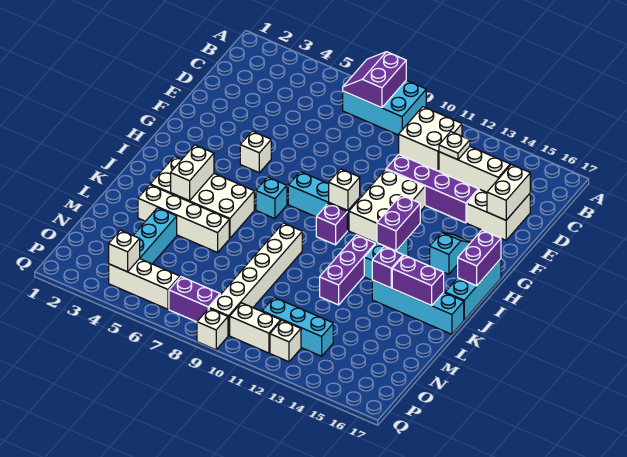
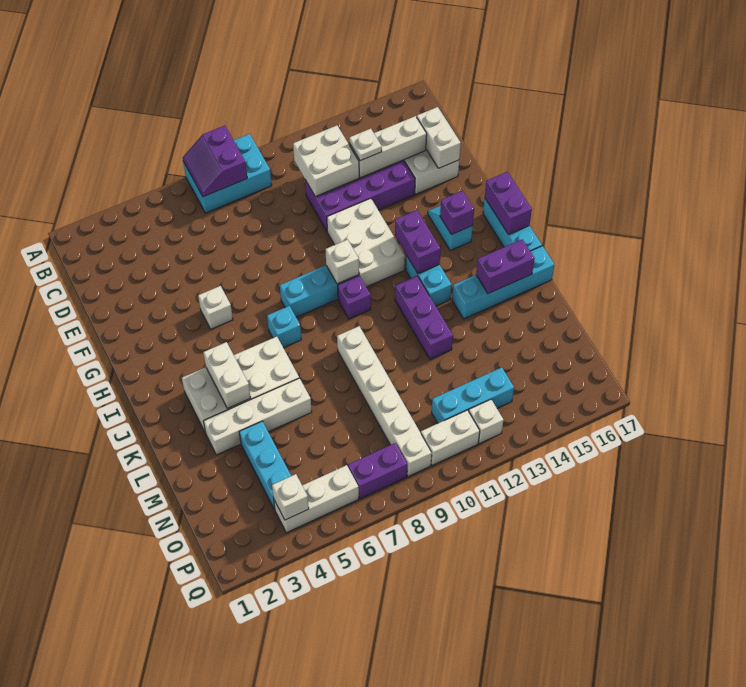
purple brick K14 level 2 -> purple brick H15 level 2
white brick Q9 level 1 -> none

